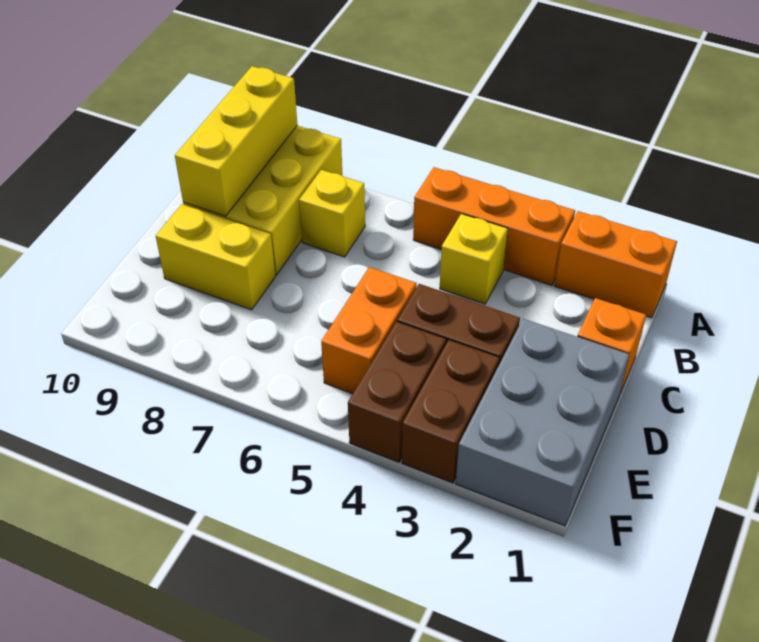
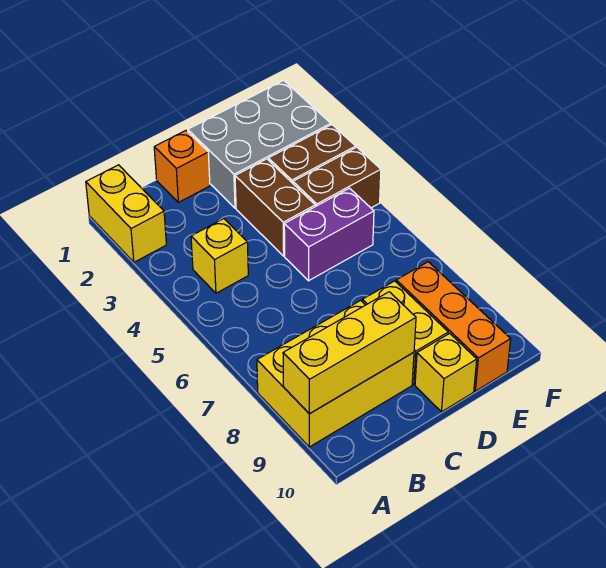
orange brick A1:A2 level 1 -> yellow brick A1:A2 level 1
orange brick A3:A5 level 1 -> orange brick E8:E10 level 1
yellow brick B7 level 1 -> yellow brick D10 level 1
orange brick D5:E5 level 1 -> purple brick D5:E5 level 1

